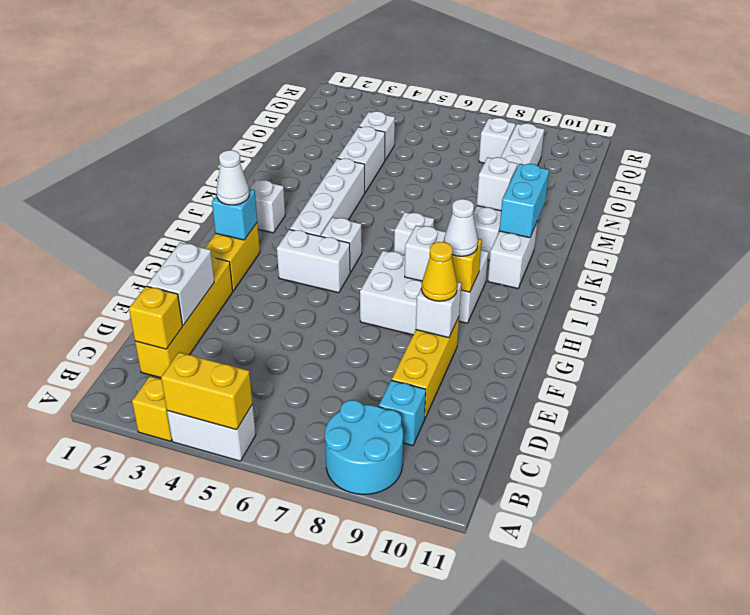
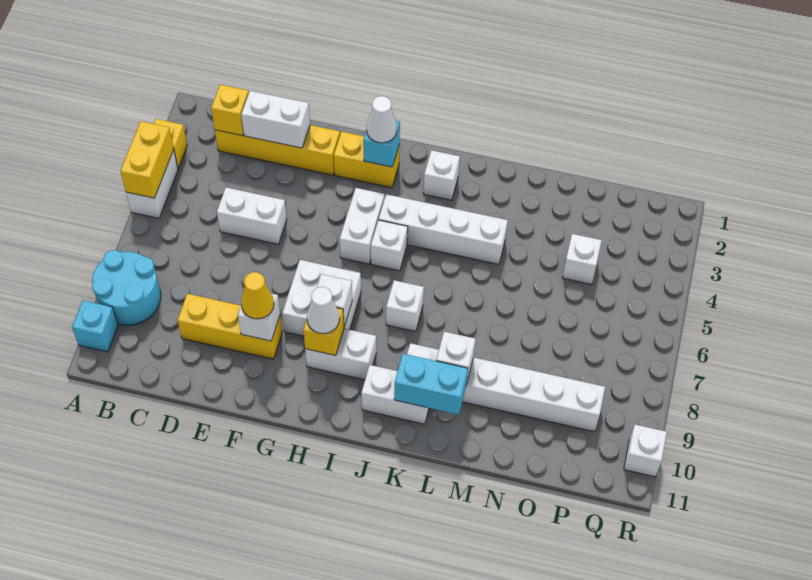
cyan brick C9 level 1 -> cyan brick A10 level 1
white brick M4:N4 level 1 -> white brick D5:E5 level 1
white brick P8 level 1 -> white brick R10 level 1

